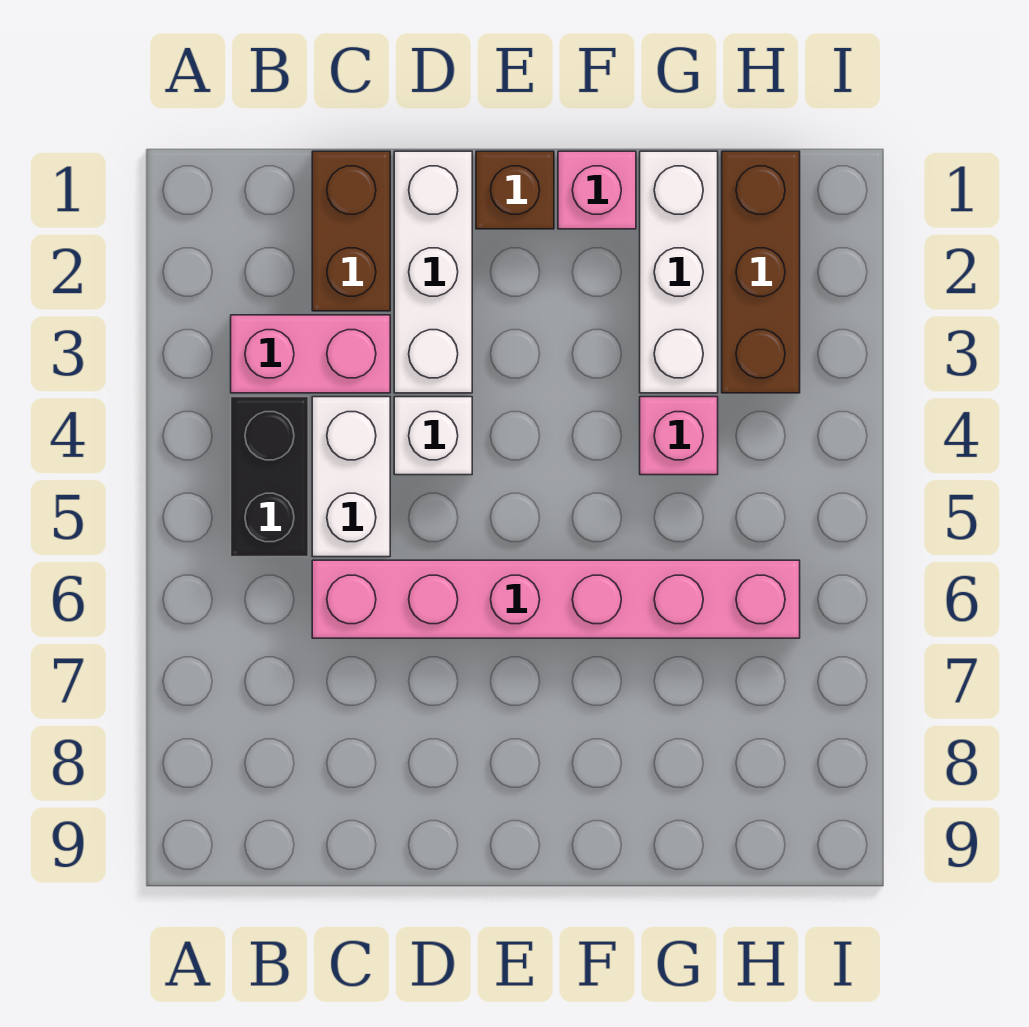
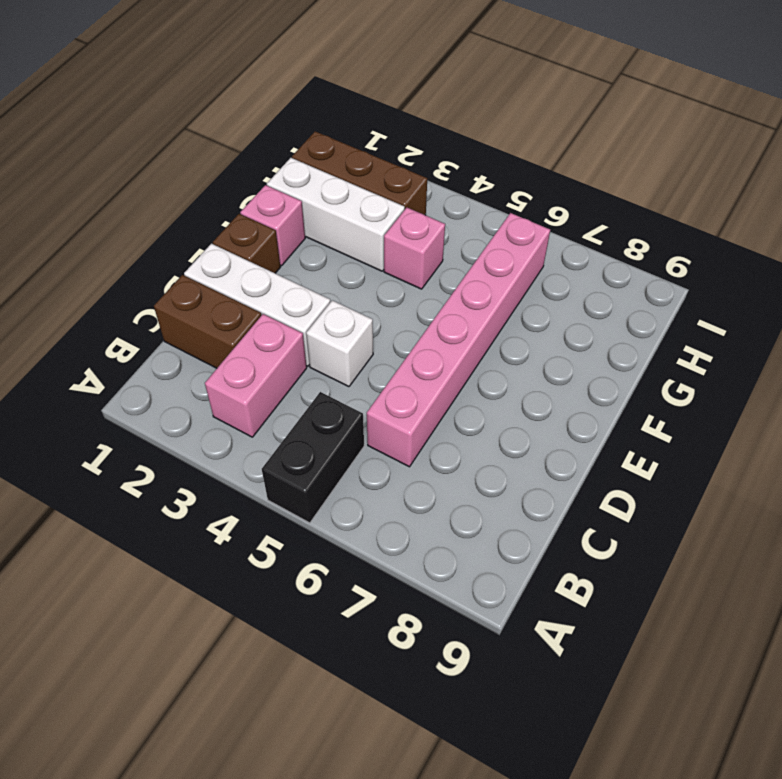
black brick B4:B5 level 1 -> black brick A5:B5 level 1
white brick C4:C5 level 1 -> none

